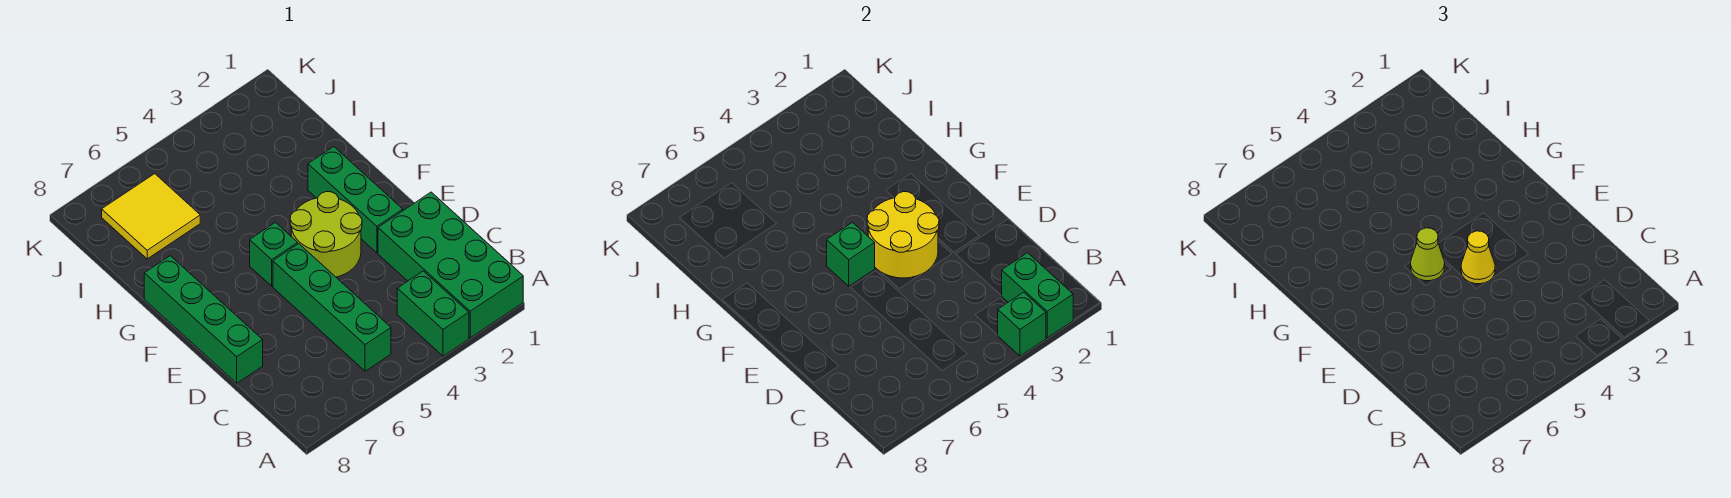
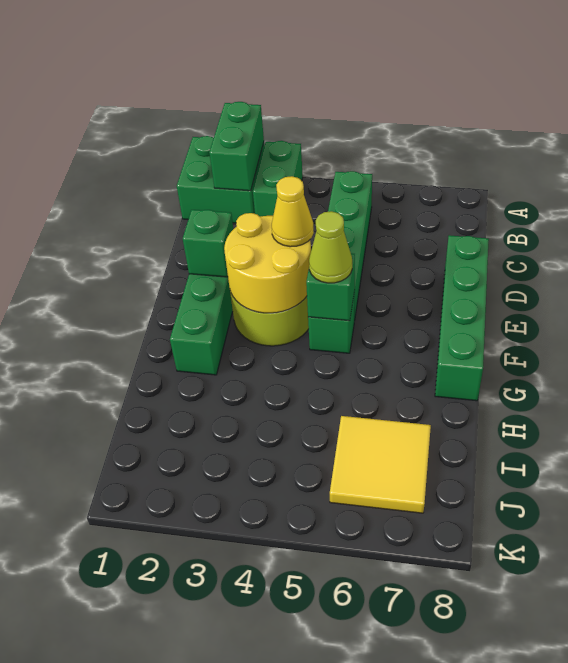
green brick A1:D2 level 1 -> green brick A1:B2 level 1
green brick A3 level 2 -> green brick E2 level 2

